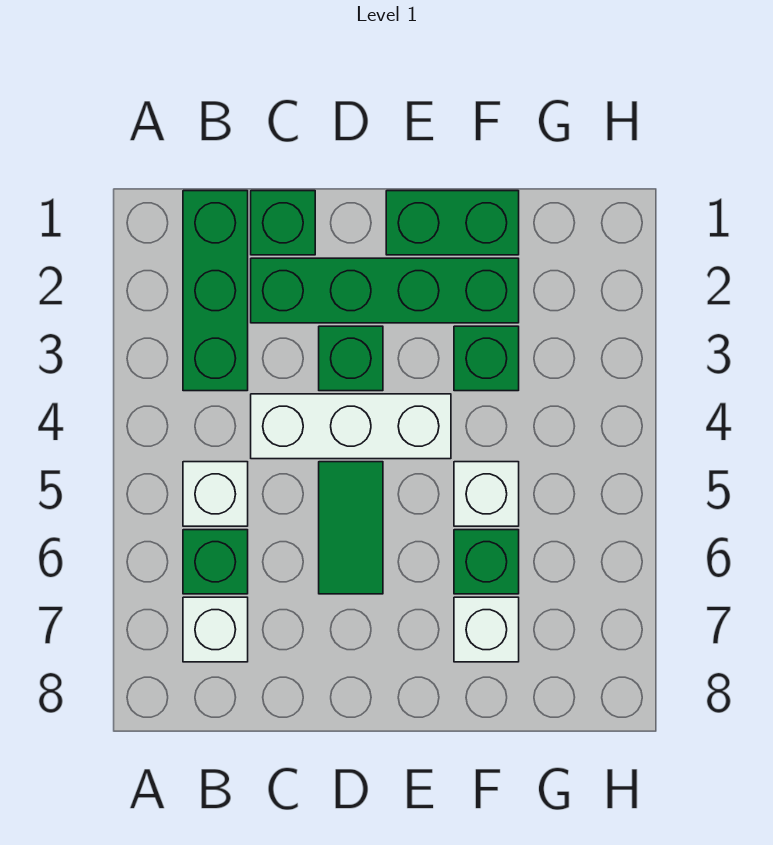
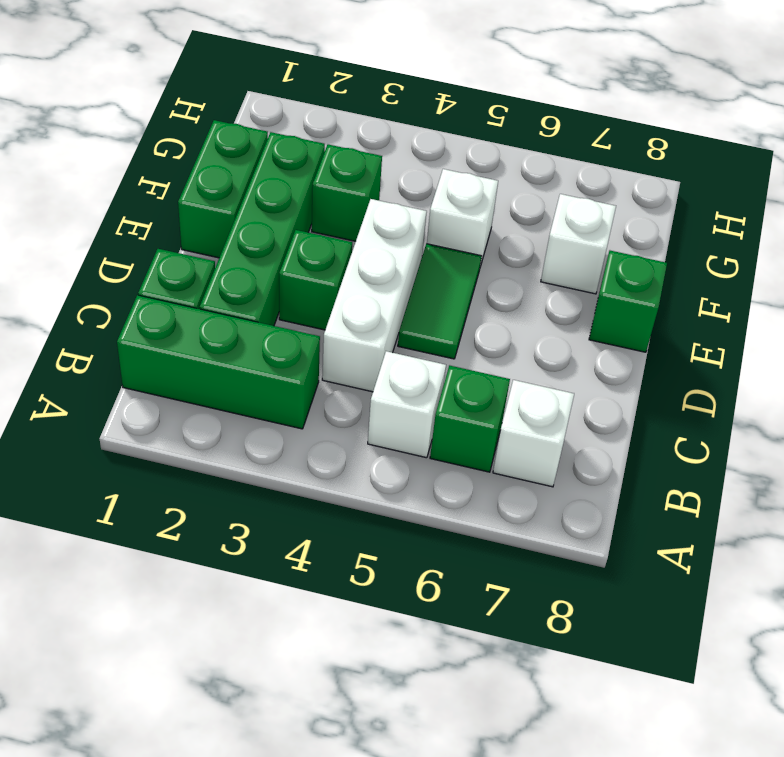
green tile D5:D6 level 1 -> green tile D5:E5 level 1
green brick F6 level 1 -> green brick E8 level 1

